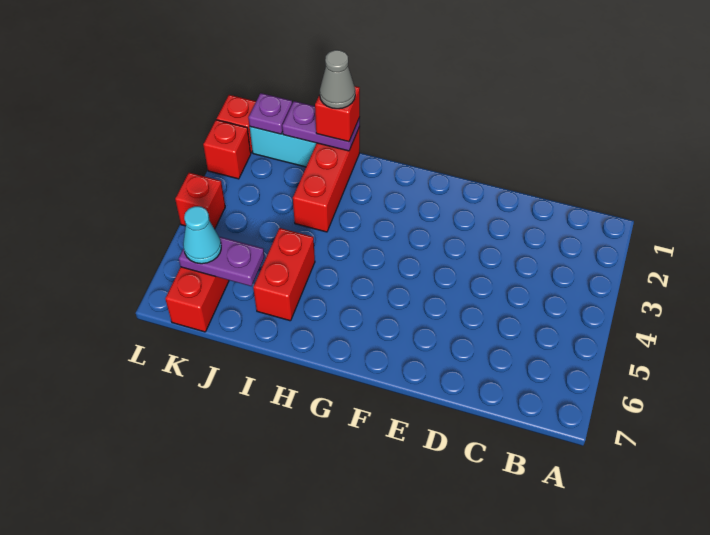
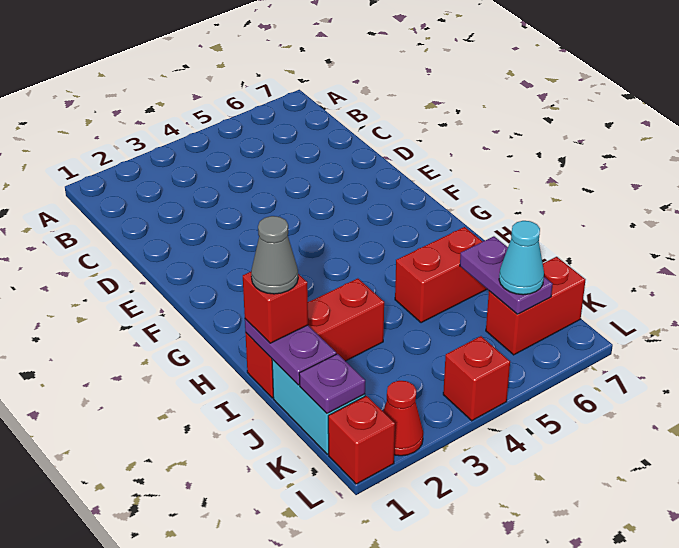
red brick L2 level 1 -> red cone L2 level 1

